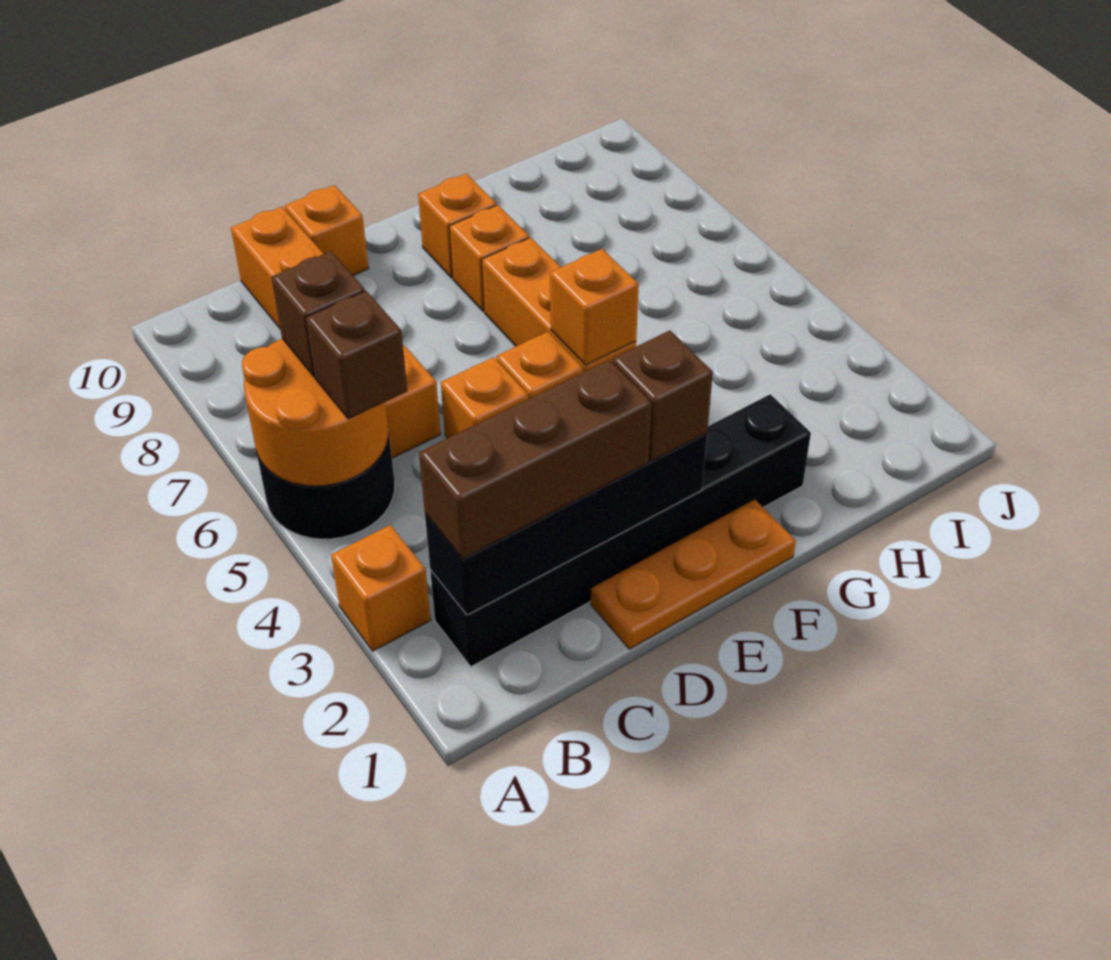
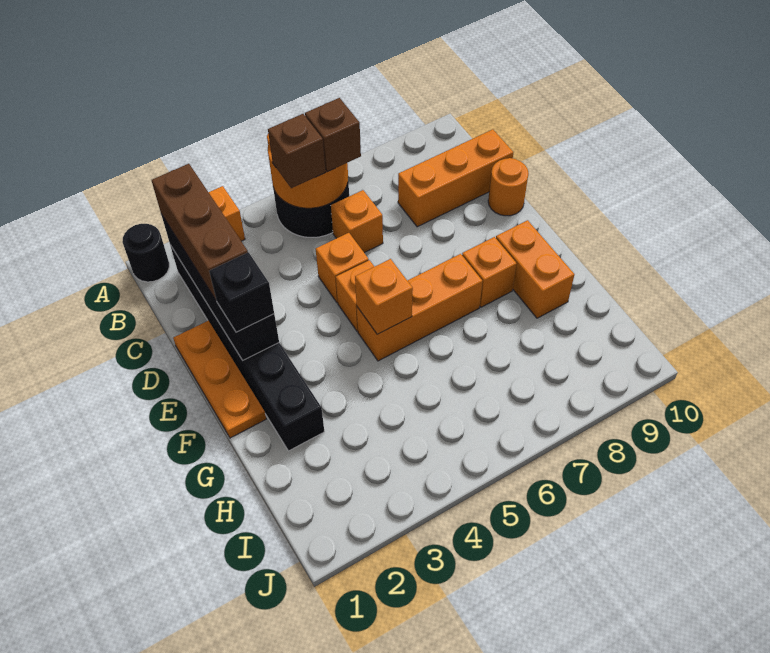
none -> black round brick A1 level 1
orange brick D10 level 1 -> orange round brick D10 level 1
brown brick E2 level 3 -> black brick E2 level 3
orange brick F9 level 1 -> orange brick F9:G9 level 1

